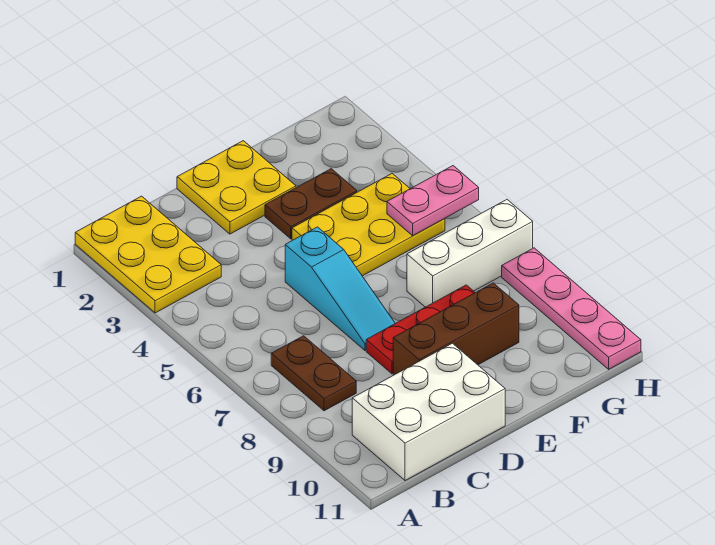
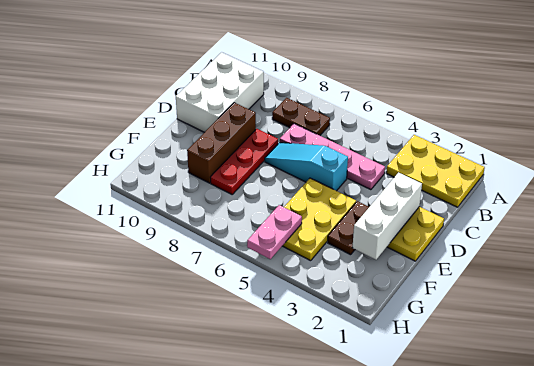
white brick F7:H7 level 1 -> white brick D2:F2 level 2
pink plate H8:H11 level 1 -> pink plate C4:C7 level 1

